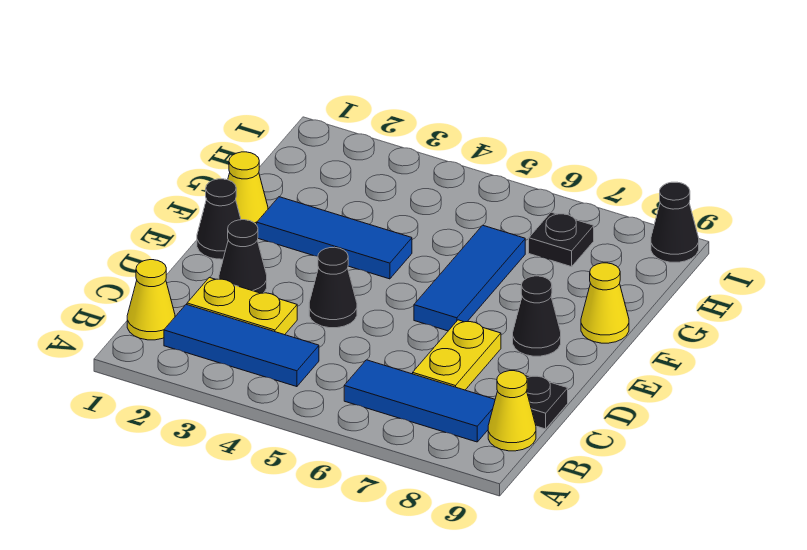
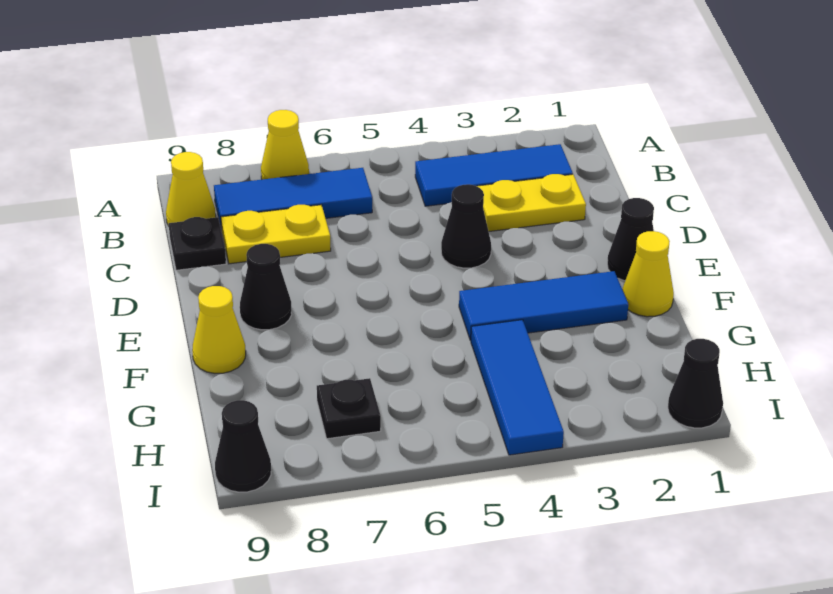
yellow cone B1 level 1 -> yellow cone A7 level 1
yellow plate C7:D7 level 1 -> yellow plate C7:C8 level 1
black cone D2 level 1 -> black cone I1 level 1
blue tile E6:G6 level 1 -> blue tile G4:I4 level 1

